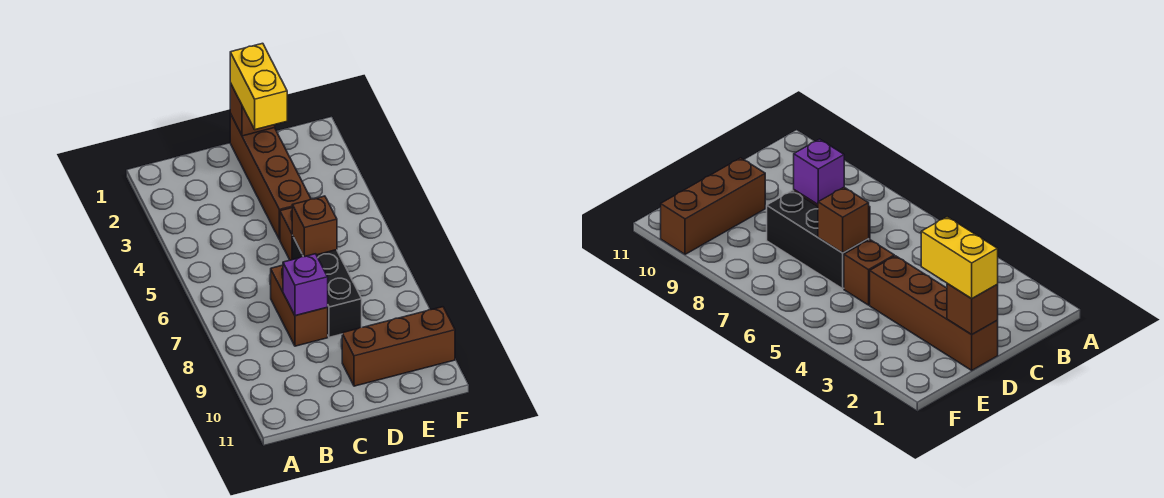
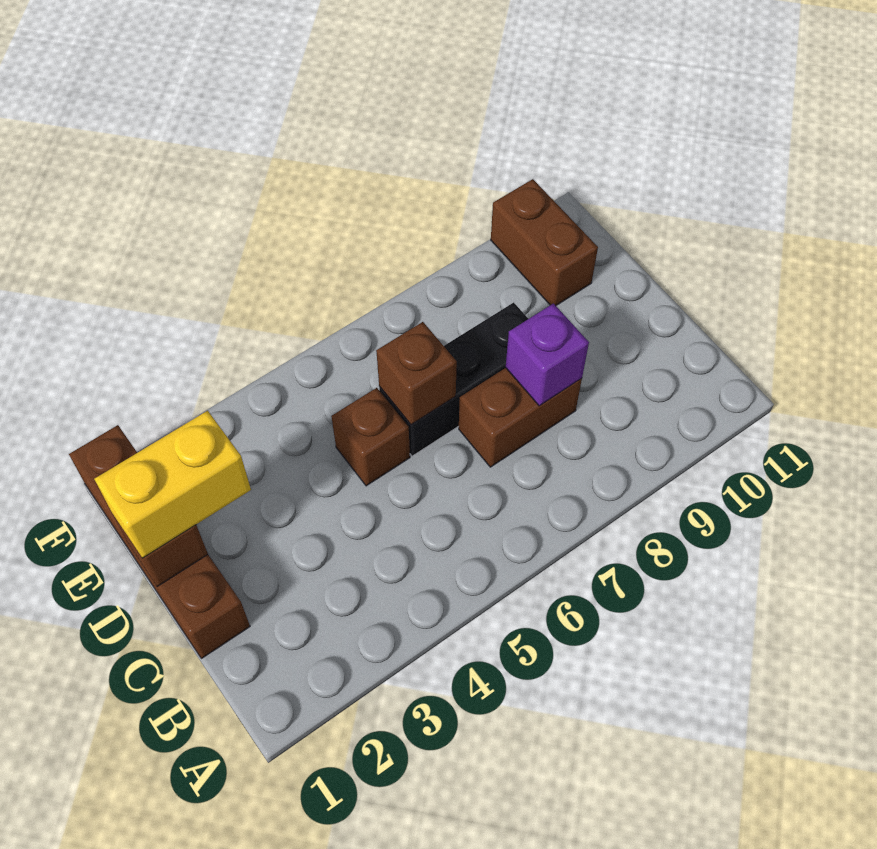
brown brick D1:D4 level 1 -> brown brick C1:F1 level 1
brown brick D10:F10 level 1 -> brown brick E10:F10 level 1

